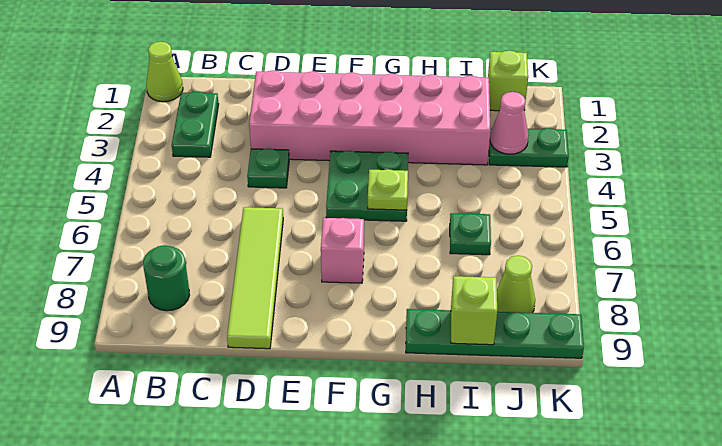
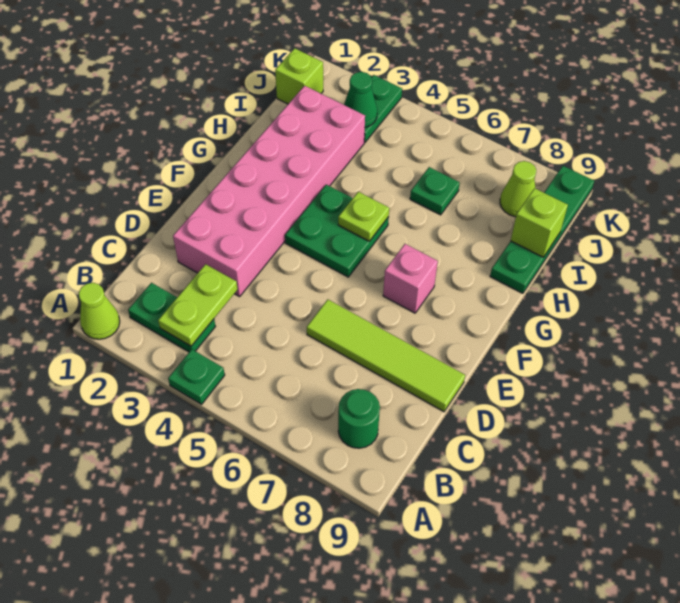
none -> lime plate B3:C3 level 2
green plate D4 level 1 -> green plate A4 level 1
pink cone J3 level 2 -> green cone J3 level 2

